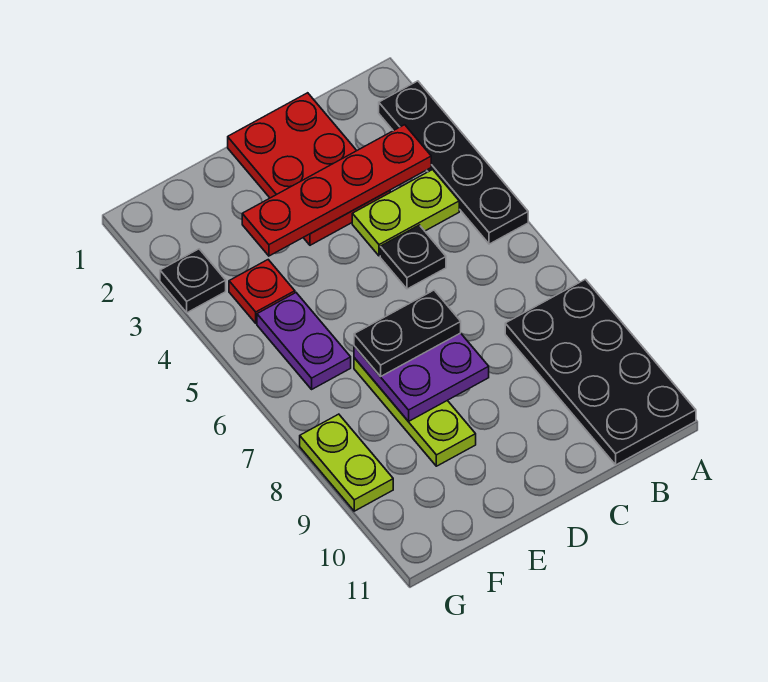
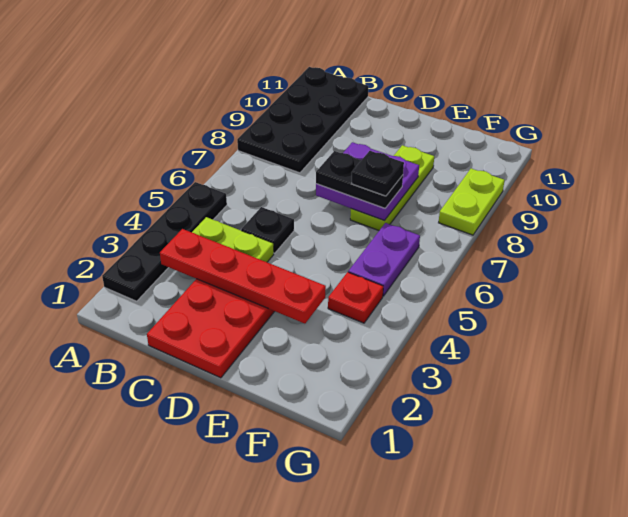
black plate G3 level 1 -> black plate E7 level 4

